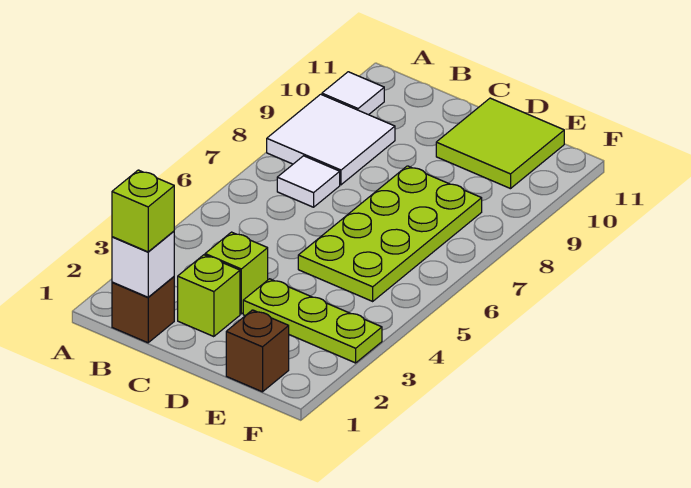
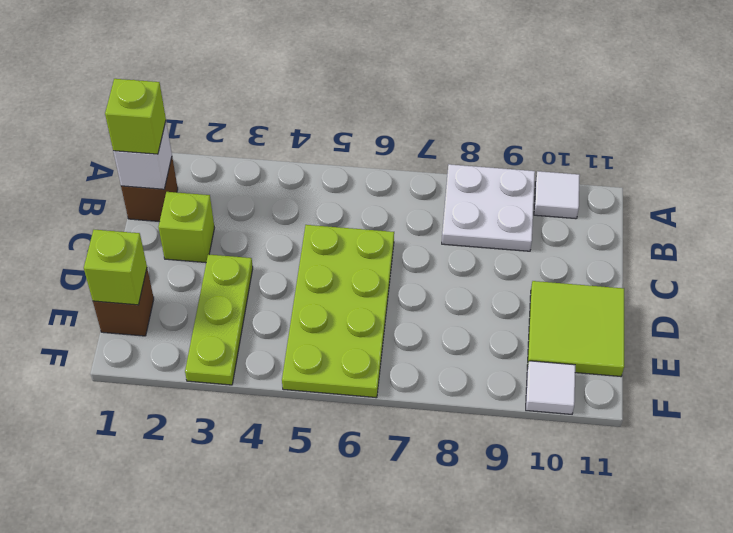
white tile A8:B9 level 1 -> white plate A8:B9 level 1
white tile B7 level 1 -> white tile F10 level 1
lime brick C3 level 1 -> lime brick E1 level 2
lime plate D5:E8 level 1 -> lime plate C5:F6 level 1

